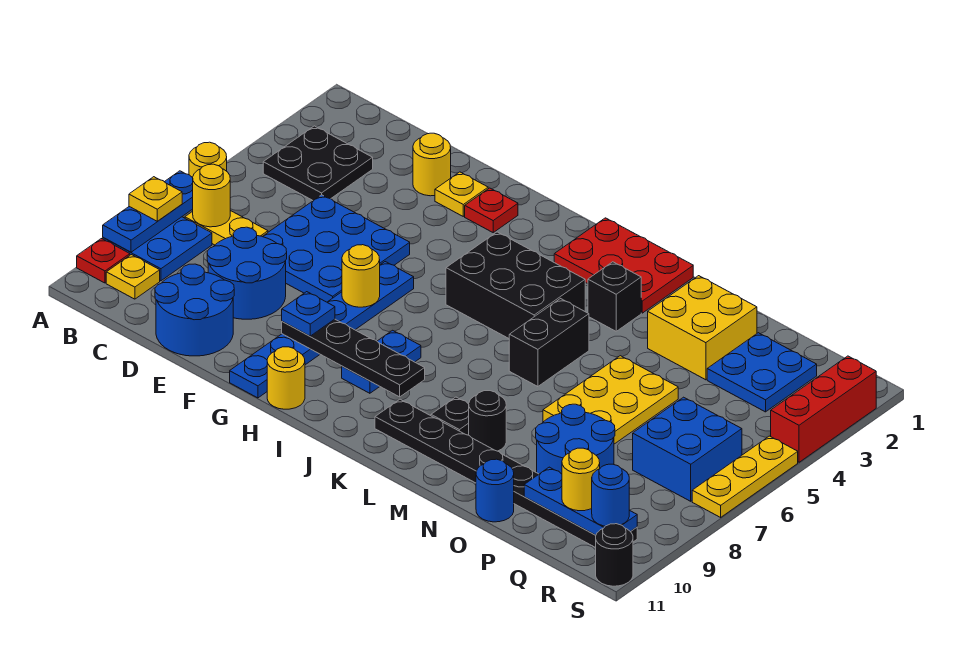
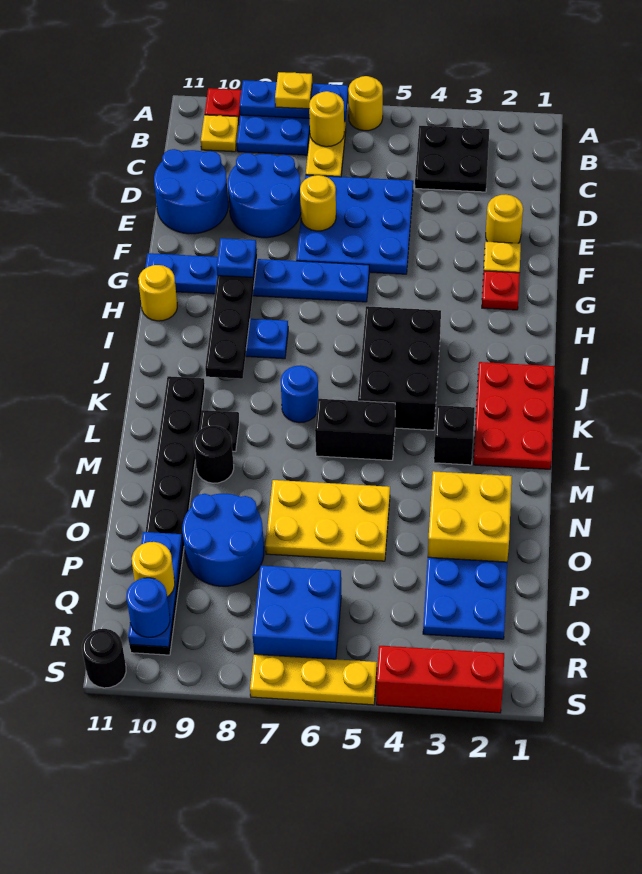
yellow round brick G7 level 2 -> yellow round brick E7 level 2
blue round brick O11 level 1 -> blue round brick K7 level 1

